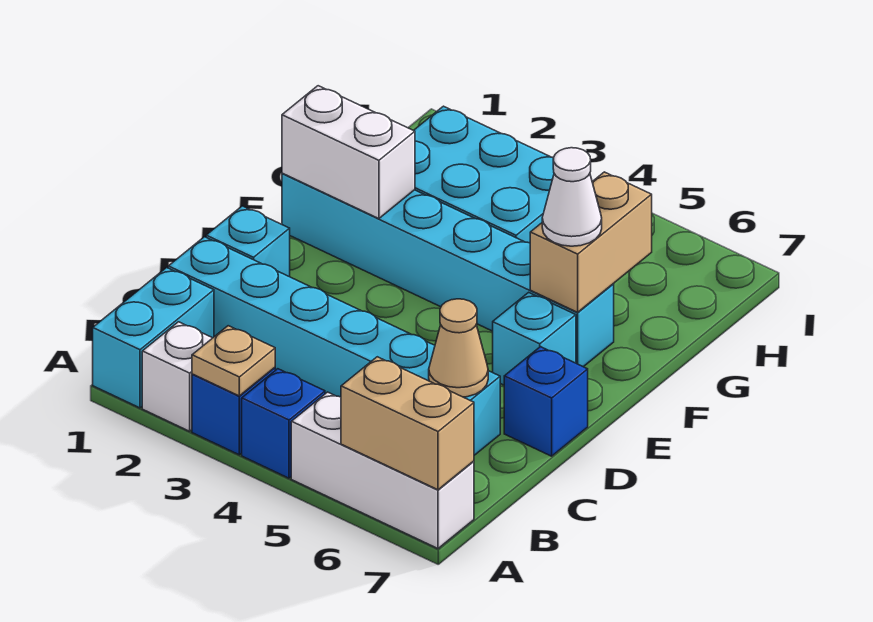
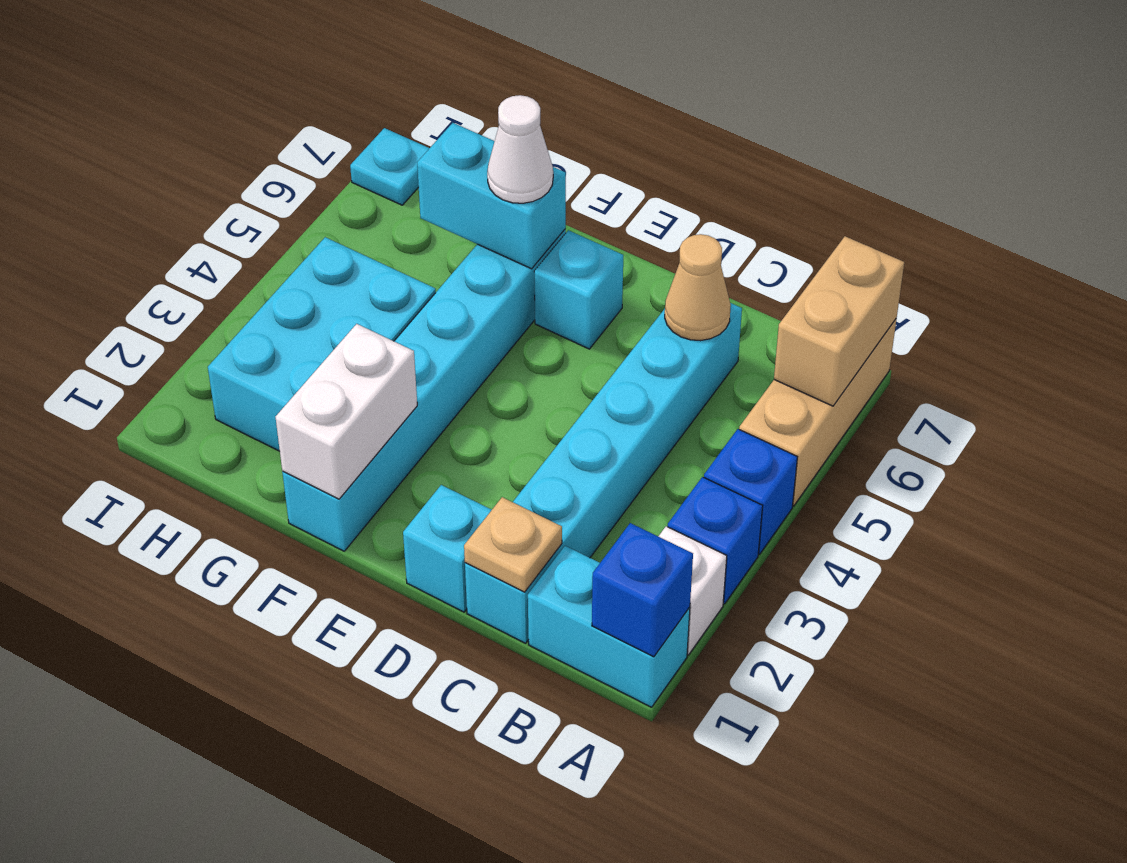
tan plate A3 level 2 -> tan plate C1 level 2
white brick A5:A7 level 1 -> tan brick A5:A7 level 1
blue brick D7 level 1 -> blue brick A1 level 2
tan brick F6:G6 level 2 -> cyan brick F6:G6 level 2
none -> cyan plate I7 level 1

